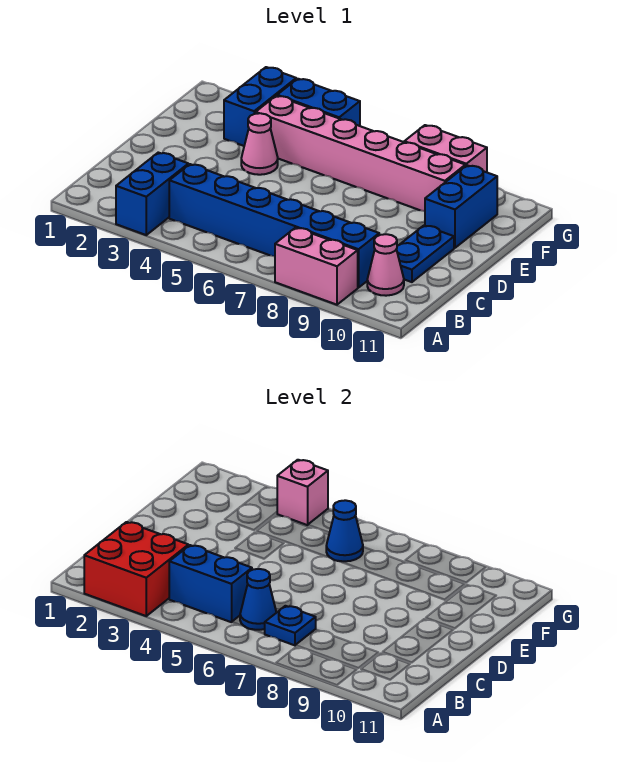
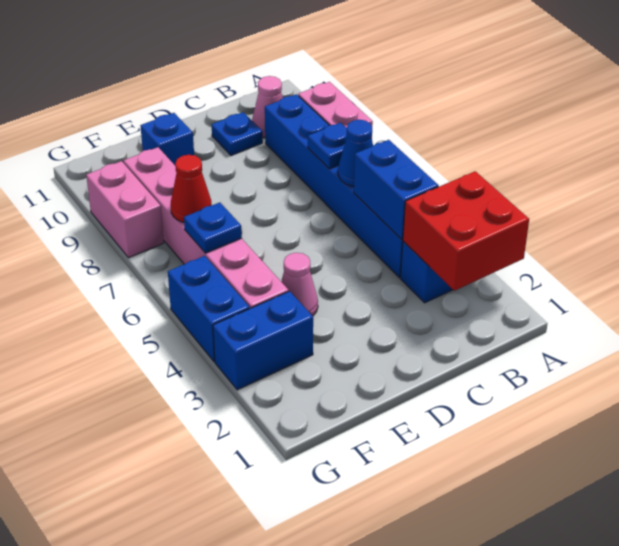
blue plate C10:D10 level 1 -> blue plate C10 level 1
blue brick E10:F10 level 1 -> blue brick E10 level 1
blue cone F6 level 2 -> blue plate F6 level 2
none -> red cone F7 level 2
pink brick G4 level 2 -> none

